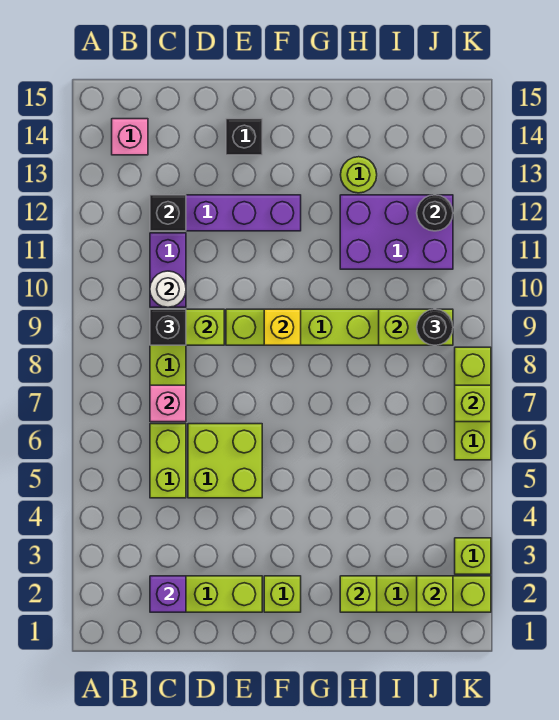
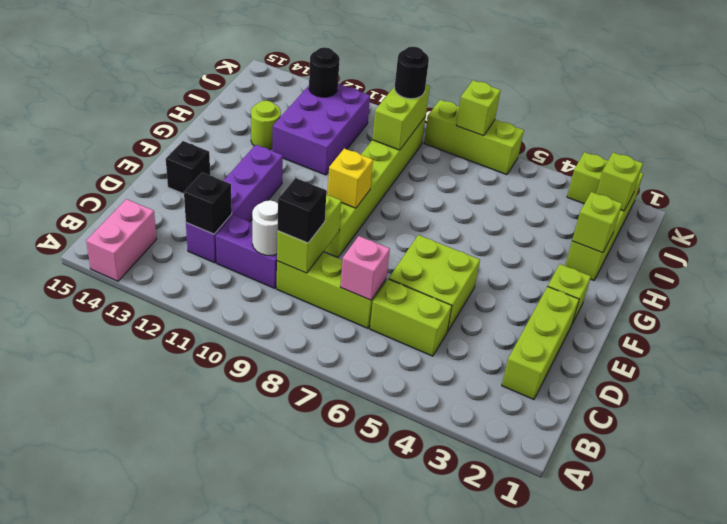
pink brick B14 level 1 -> pink brick A14:B14 level 1
purple brick C2 level 2 -> none

